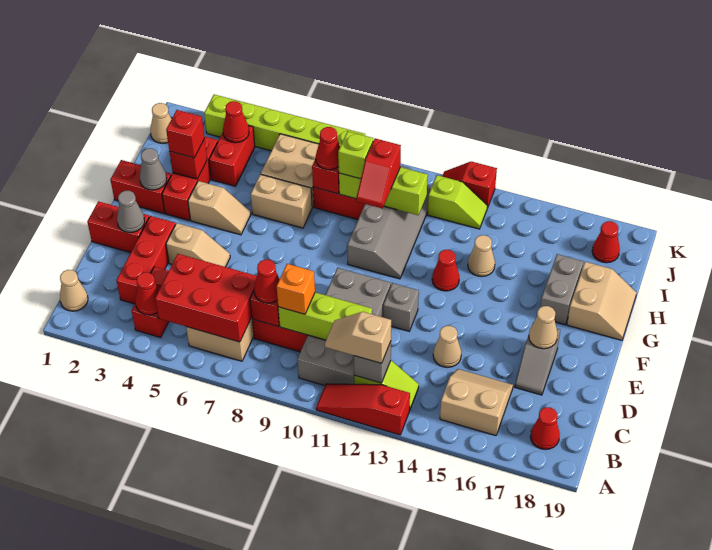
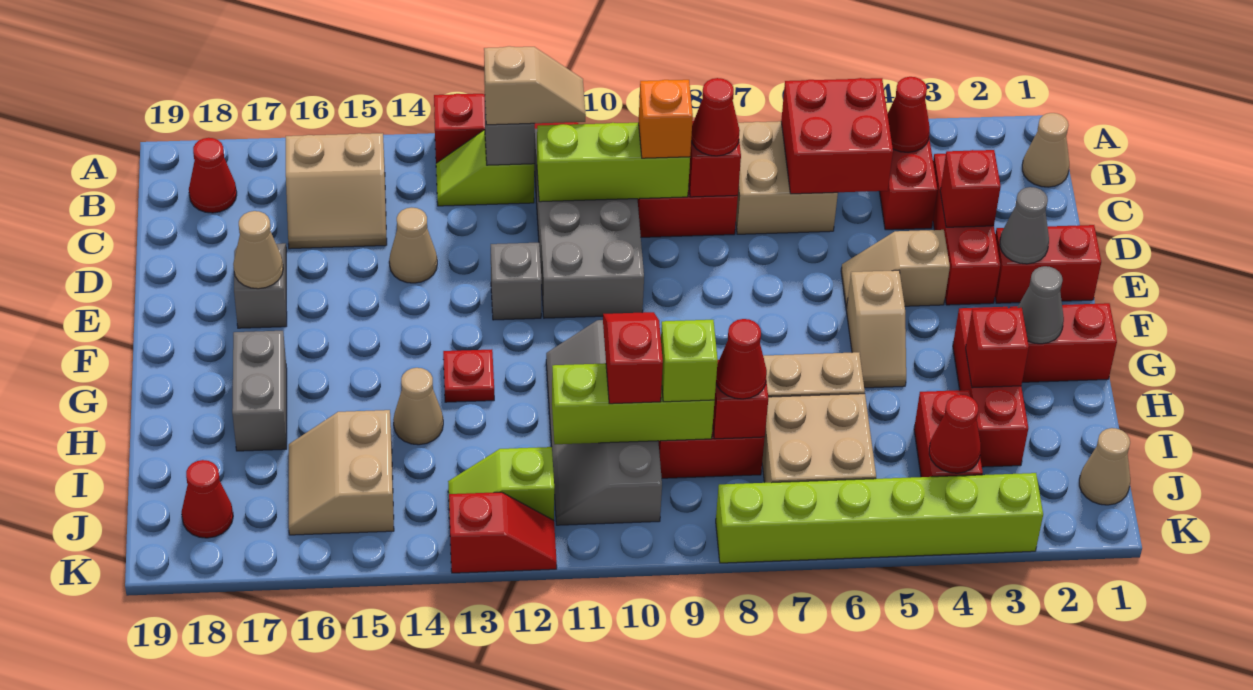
red brick B5:C7 level 2 -> red brick B5:C6 level 2
tan slope G4:G5 level 1 top 4 -> tan slope F5:G5 level 1 top F
red cone G13 level 1 -> red plate G13 level 1
tan slope G18:H19 level 1 top 18 -> tan slope I15:J16 level 1 top 15
red brick H3 level 3 -> red brick D3 level 2

